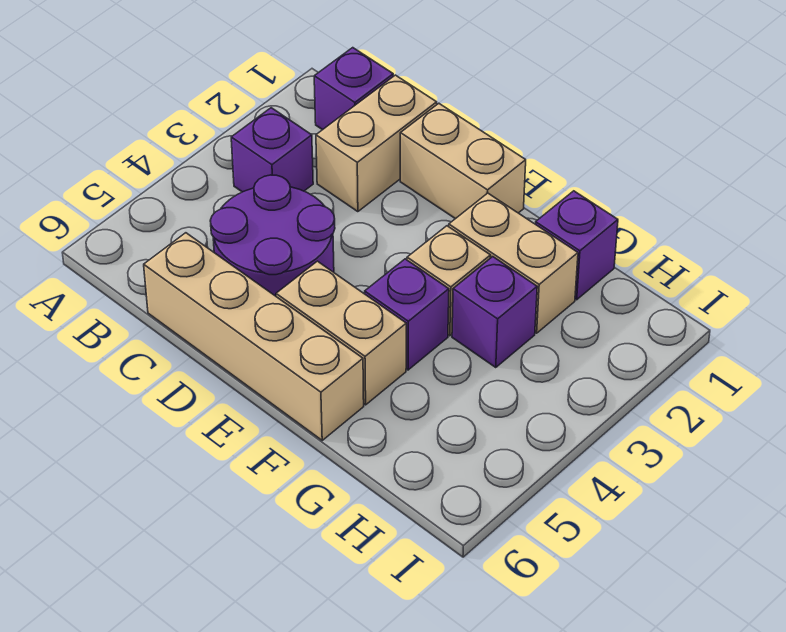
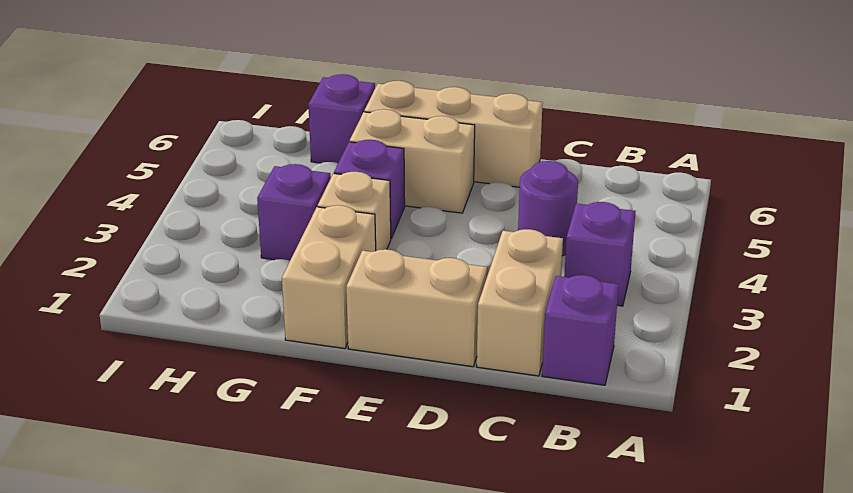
purple round brick C4:D5 level 1 -> purple round brick C4 level 1
tan brick C6:F6 level 1 -> tan brick D6:F6 level 1
tan brick F2:G2 level 1 -> tan brick F1:F2 level 1
purple brick G1 level 1 -> purple brick G6 level 1

